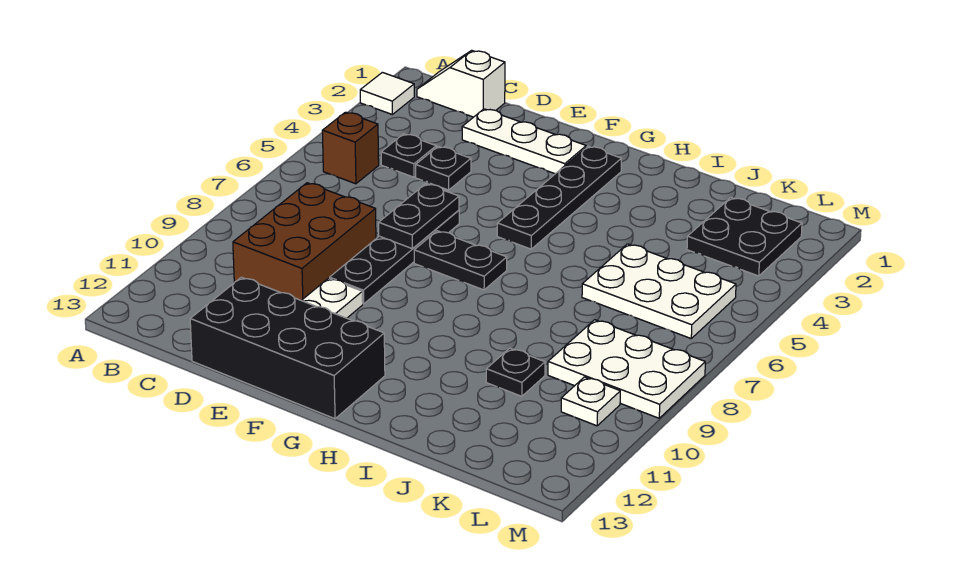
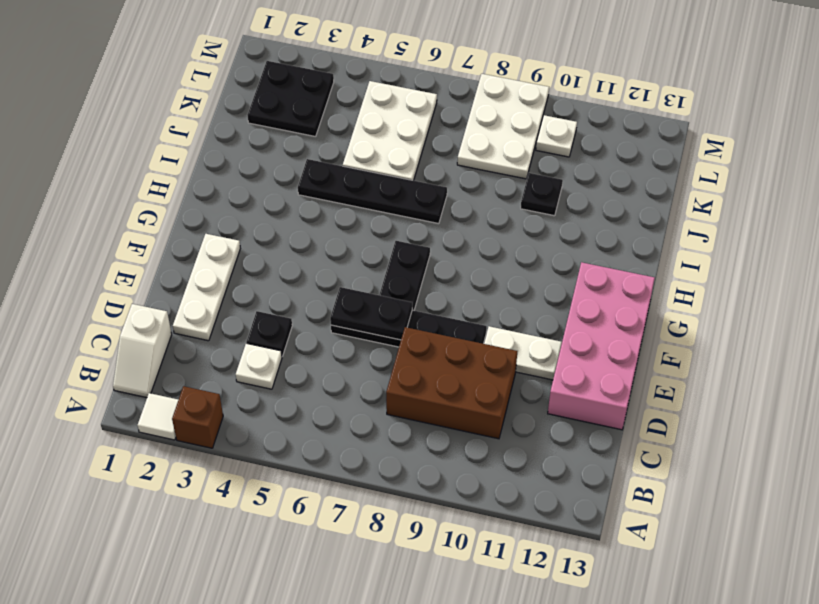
brown brick B5 level 1 -> brown brick A3 level 1
black plate C4 level 1 -> white plate C4 level 1
black brick D12:G13 level 1 -> pink brick D12:G13 level 1
black plate G2:G5 level 1 -> black plate I4:I7 level 1

